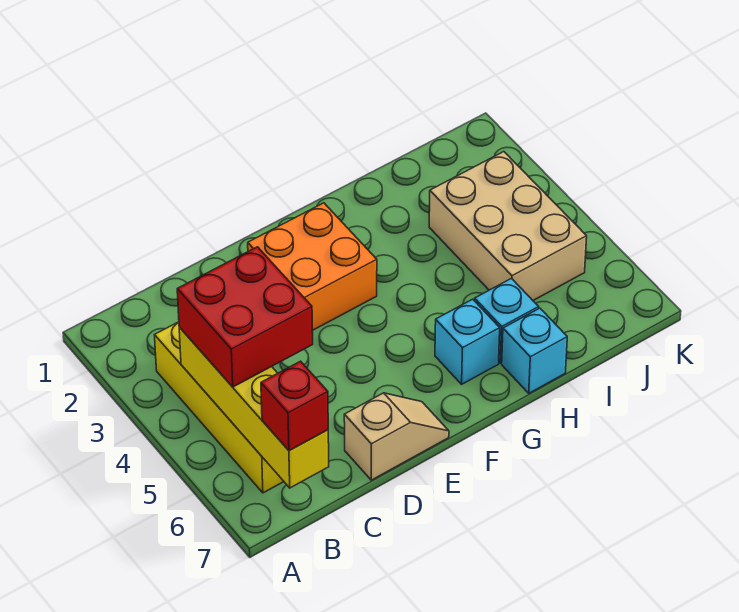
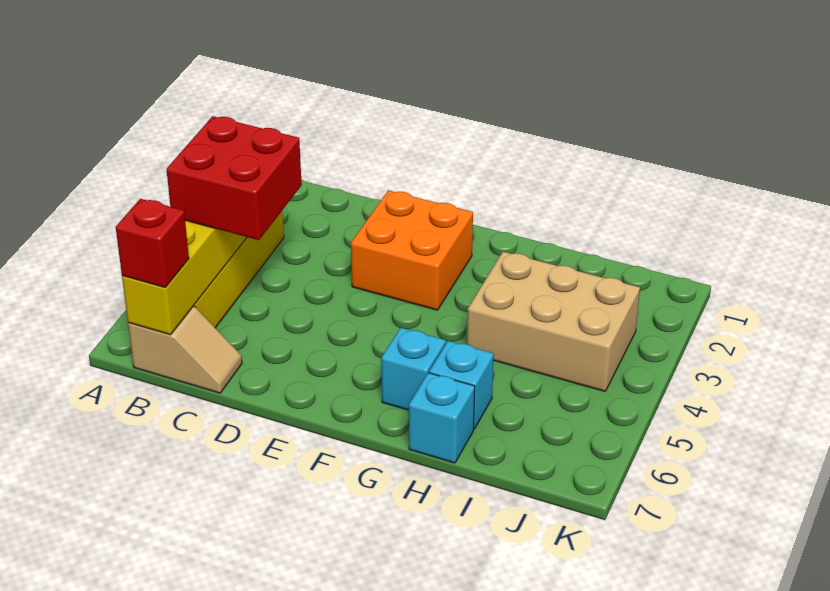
tan slope D7:E7 level 1 top D -> tan slope B7:C7 level 1 top B
tan brick I3:J5 level 1 -> tan brick H3:J4 level 1

